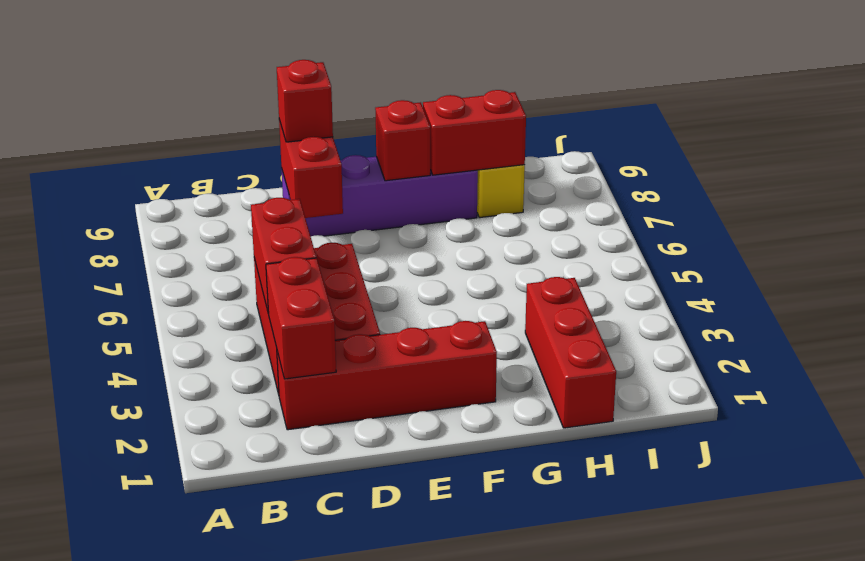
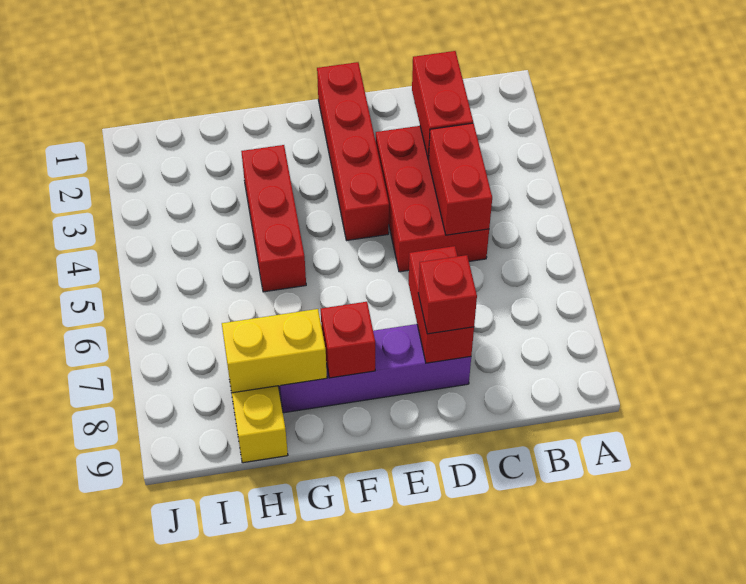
red brick C2:F2 level 1 -> red brick E1:E4 level 1
red brick G8:H8 level 2 -> yellow brick G8:H8 level 2
red brick H1:H3 level 1 -> red brick G3:G5 level 1

